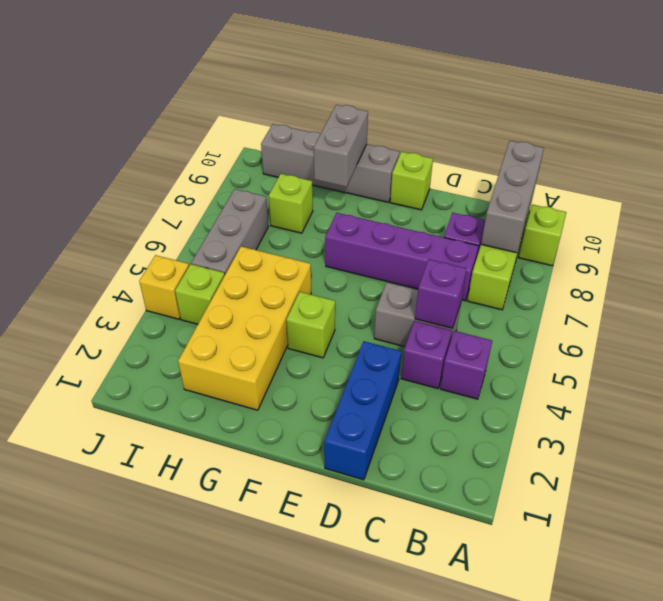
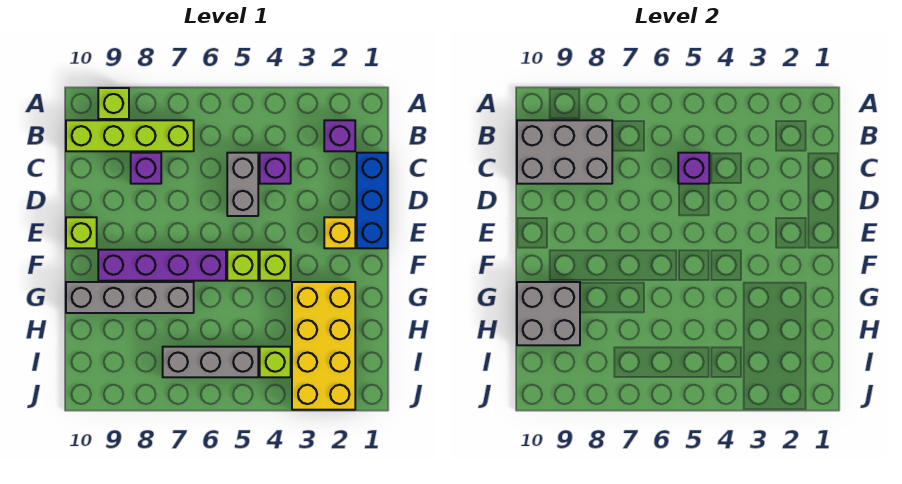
purple brick B4 level 1 -> purple brick B2 level 1
grey brick B8:B10 level 2 -> grey brick B8:C10 level 2
purple brick C7:F7 level 1 -> purple brick F6:F9 level 1
blue brick D1:D3 level 1 -> blue brick C1:E1 level 1
grey brick F10:I10 level 1 -> grey brick G7:G10 level 1
yellow brick G2:H5 level 1 -> yellow brick G2:J3 level 1
grey brick G9:G10 level 2 -> grey brick G9:H10 level 2
lime brick H8 level 1 -> lime brick F5 level 1
yellow brick J4 level 1 -> yellow brick E2 level 1

